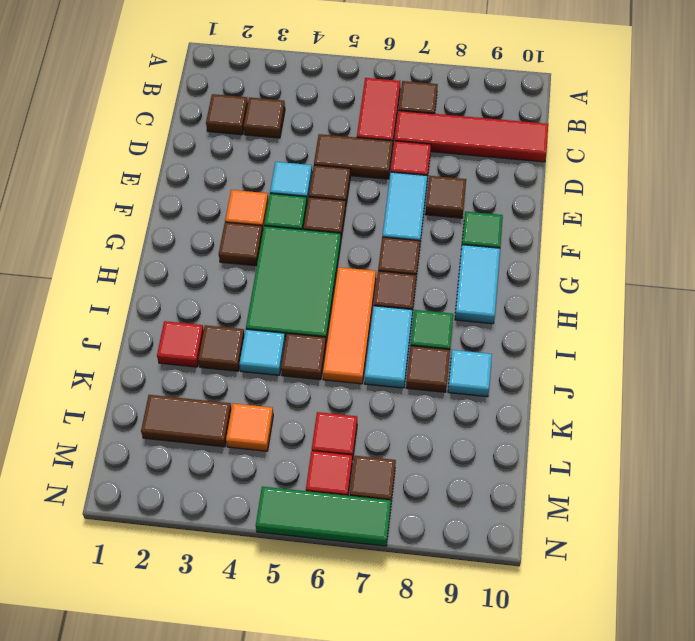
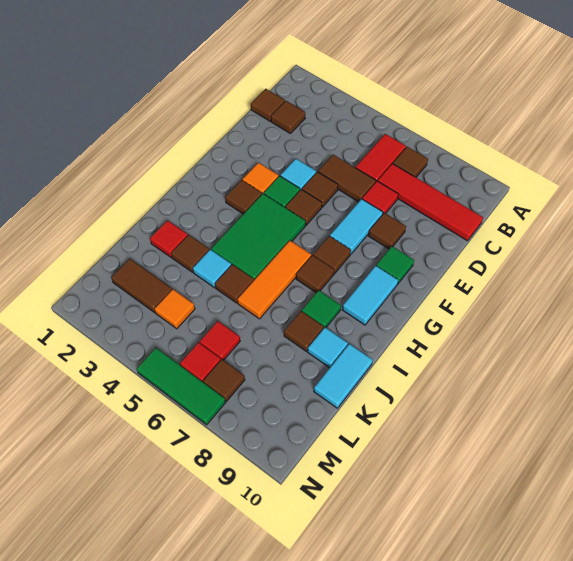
brown tile C3 level 1 -> brown tile C1 level 1
cyan tile I7:J7 level 1 -> cyan tile J10:K10 level 1

